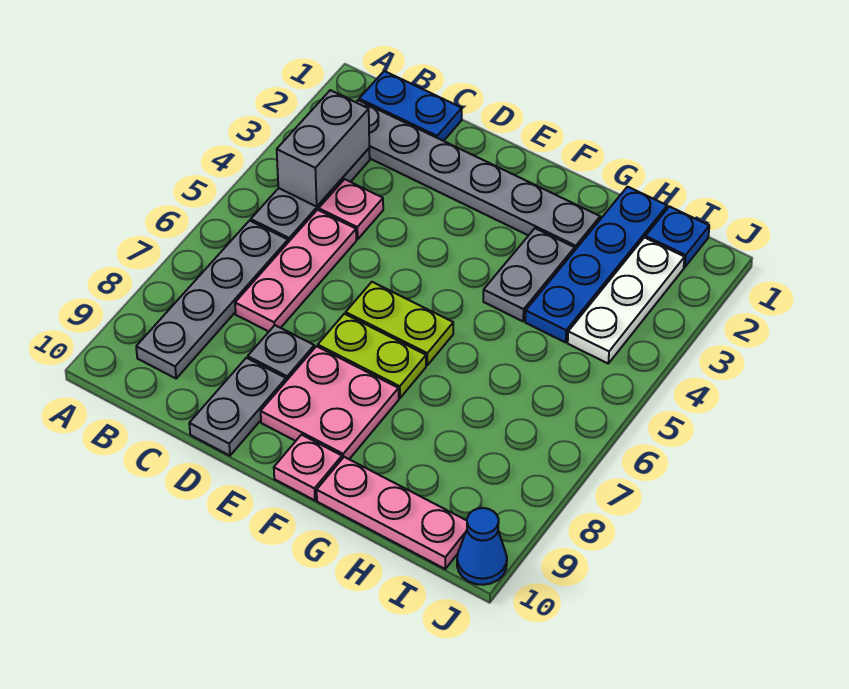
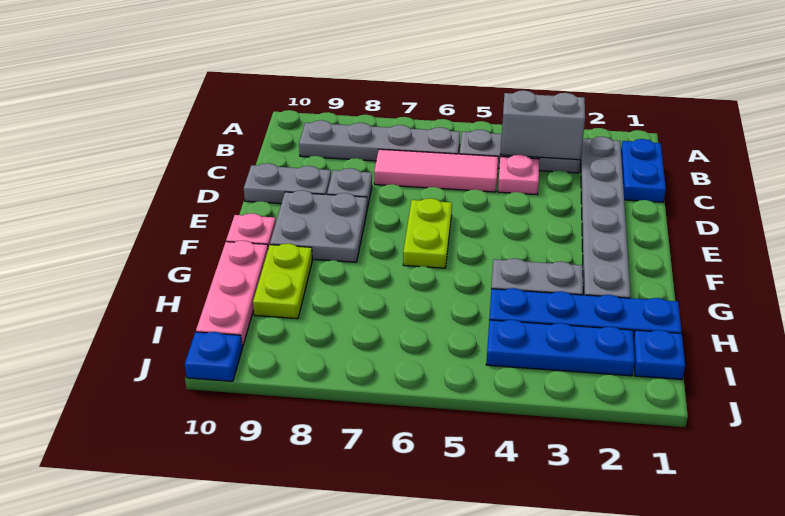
pink plate C5:C7 level 1 -> pink tile C5:C7 level 1
lime plate E7:F7 level 1 -> lime plate G9:H9 level 1
pink plate E8:F9 level 1 -> grey plate E8:F9 level 1
white plate I2:I4 level 1 -> blue plate I2:I4 level 1
blue cone J10 level 1 -> blue plate J10 level 1

